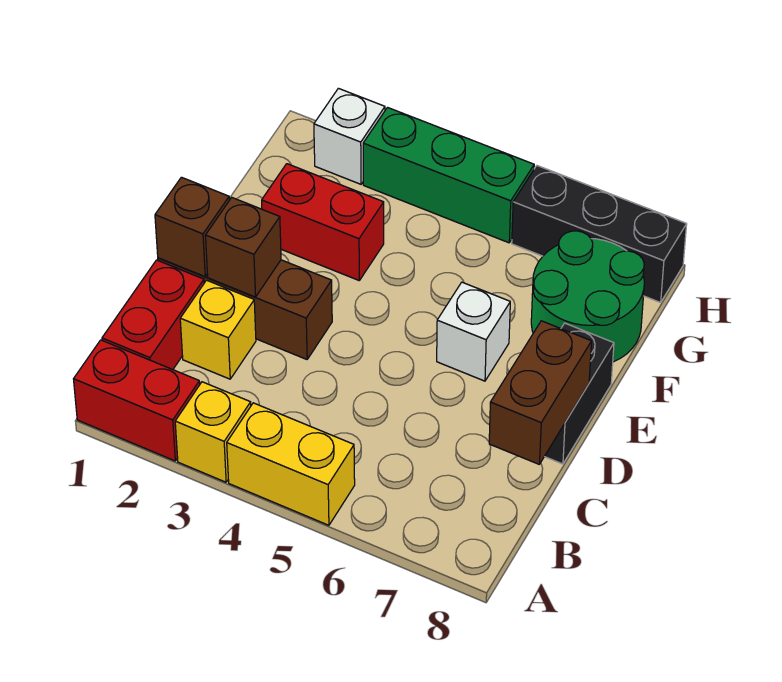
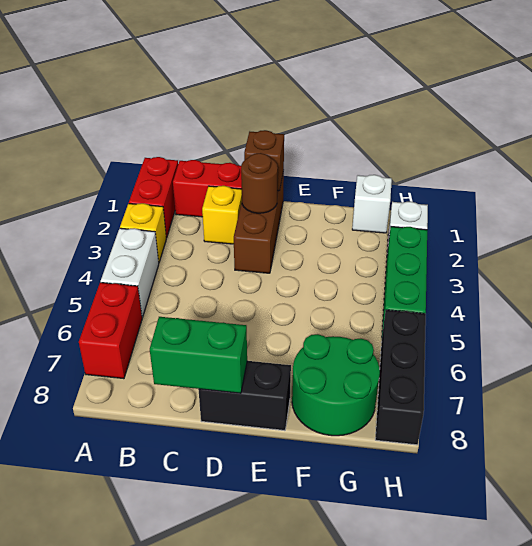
yellow brick A4:A5 level 1 -> white brick A4:A5 level 1
brown brick C8:D8 level 2 -> green brick C8:D8 level 2
brown brick D2 level 2 -> brown round brick D2 level 2
white brick E6 level 1 -> white brick G1 level 1
red brick F2:F3 level 1 -> red brick A6:A7 level 1

